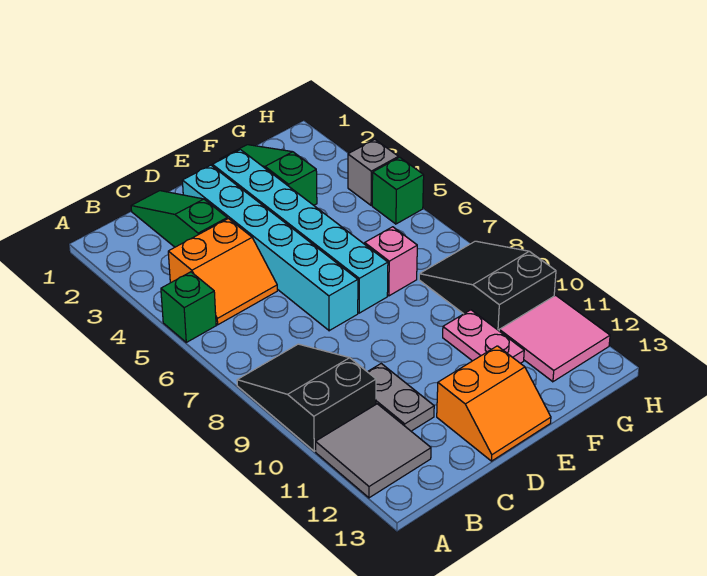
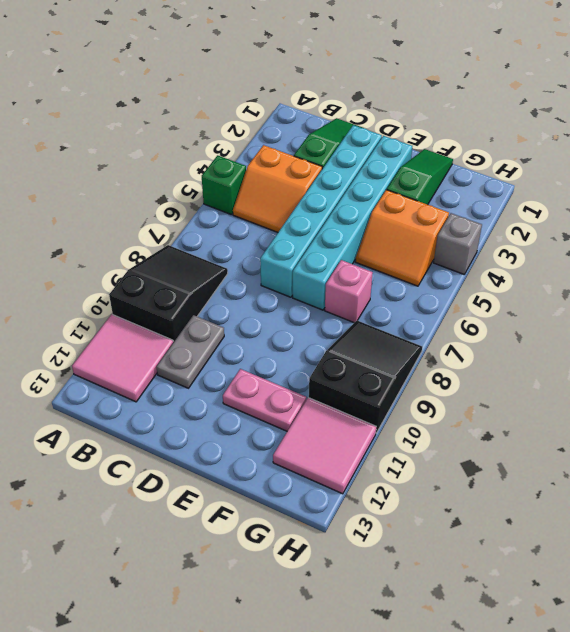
grey tile A11:B12 level 1 -> pink tile A11:B12 level 1
orange slope D12:E13 level 1 top 12 -> orange slope F4:G5 level 1 top 4
pink plate F10:F11 level 1 -> pink plate E11:F11 level 1
green brick H5 level 1 -> none

